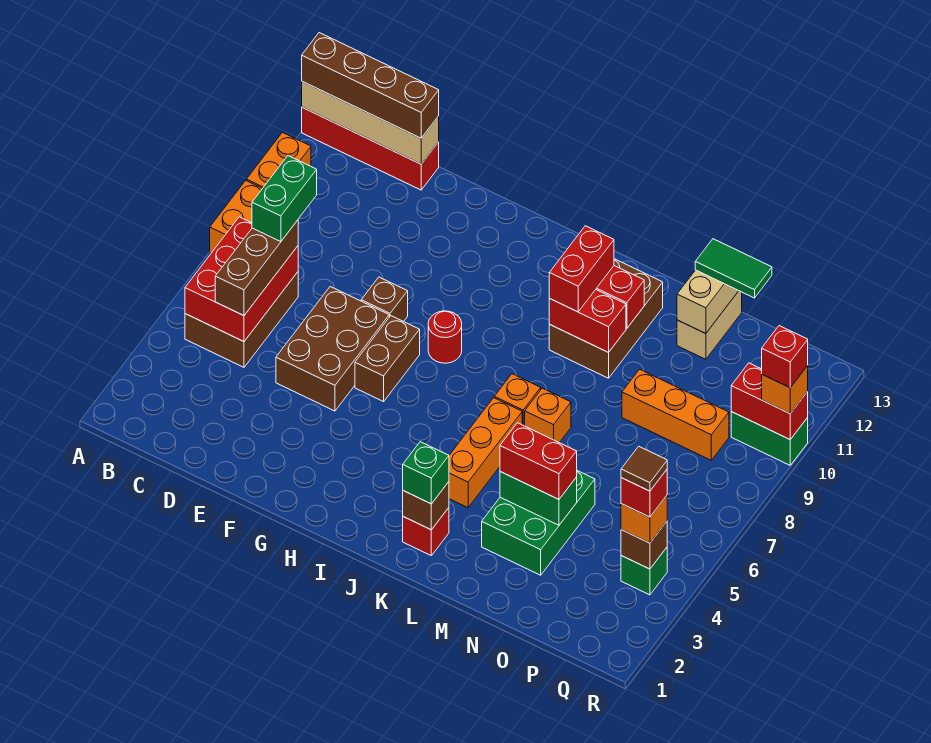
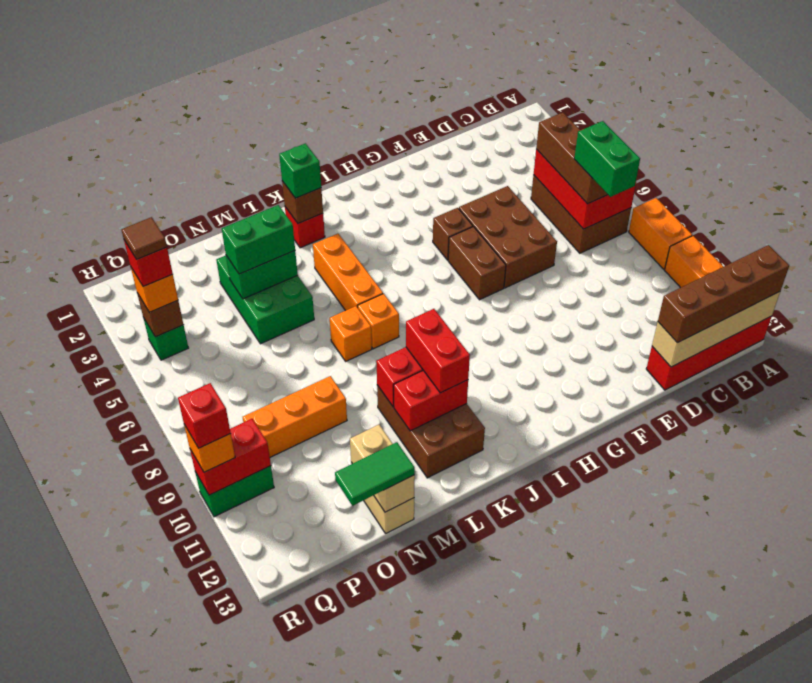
brown brick F8 level 1 -> brown brick G5 level 1
red round brick H8 level 1 -> none
red brick M4:N4 level 3 -> green brick M4:N4 level 3

